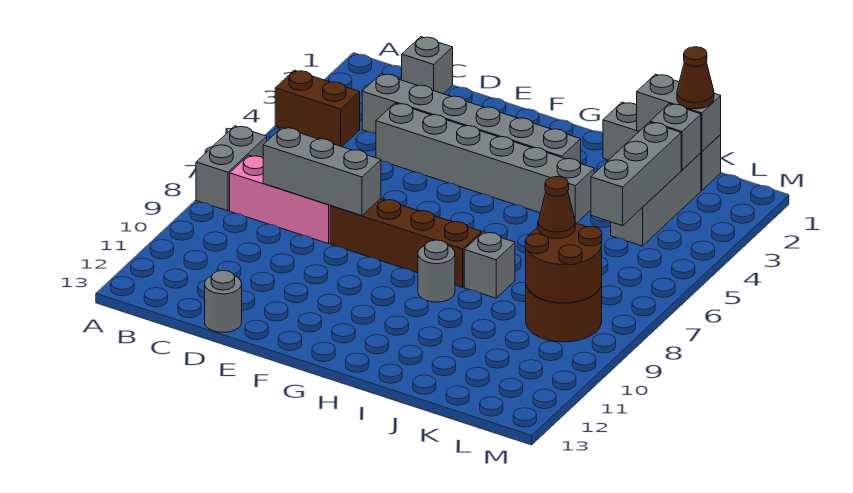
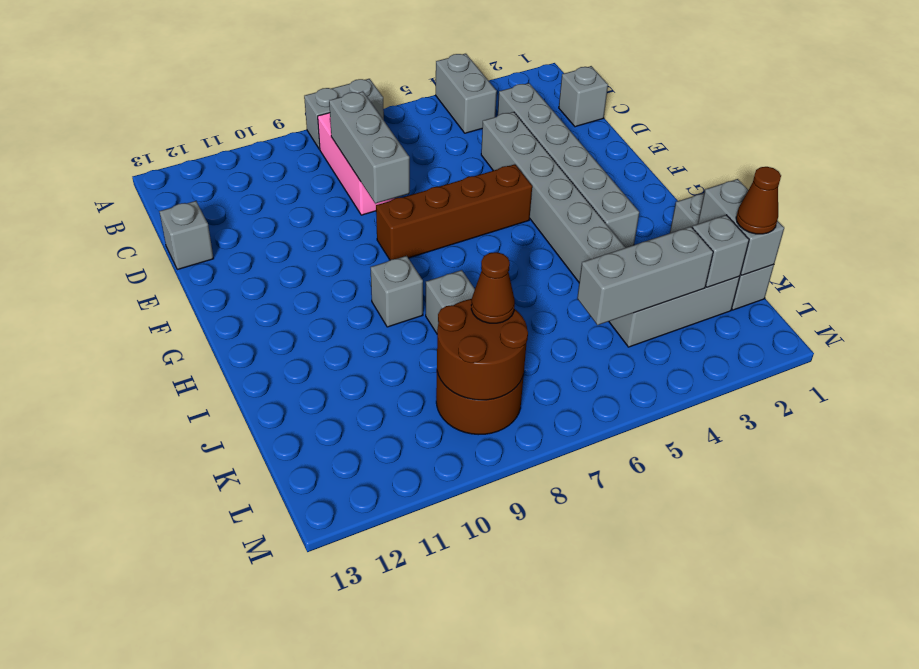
brown brick A4:B4 level 1 -> grey brick A4:B4 level 1
grey round brick D13 level 1 -> grey brick D13 level 1
brown brick E8:H8 level 1 -> brown brick F5:F8 level 1
grey round brick H9 level 1 -> grey brick H9 level 1

